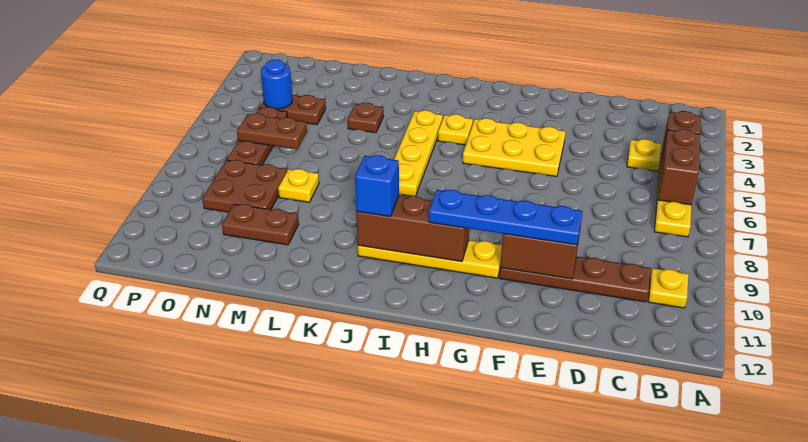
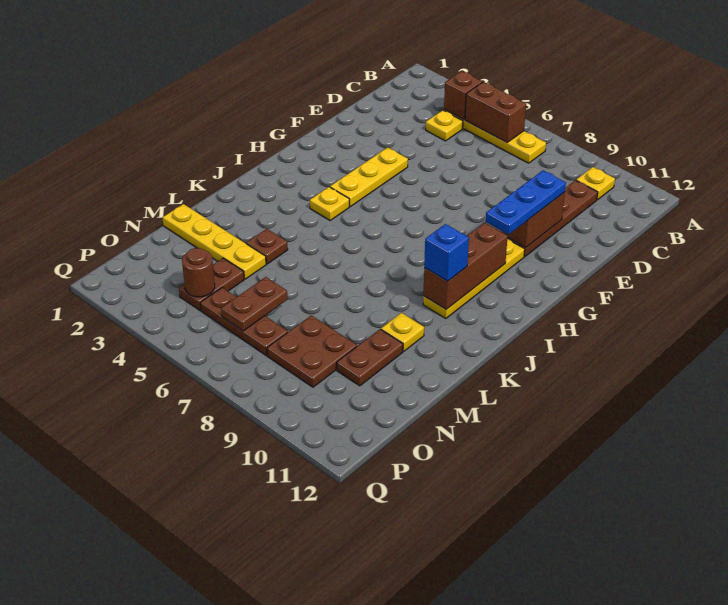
blue plate E10:H10 level 3 -> blue plate E10:G10 level 3
yellow plate F4:H5 level 1 -> yellow plate F4:H4 level 1
yellow plate J4:J7 level 1 -> yellow plate M1:M4 level 1
yellow plate M8 level 1 -> yellow plate L10 level 1
blue round brick O4 level 2 -> brown round brick O4 level 2

